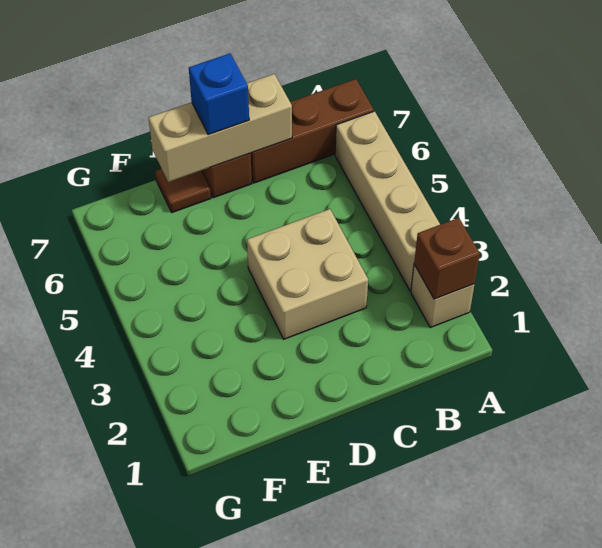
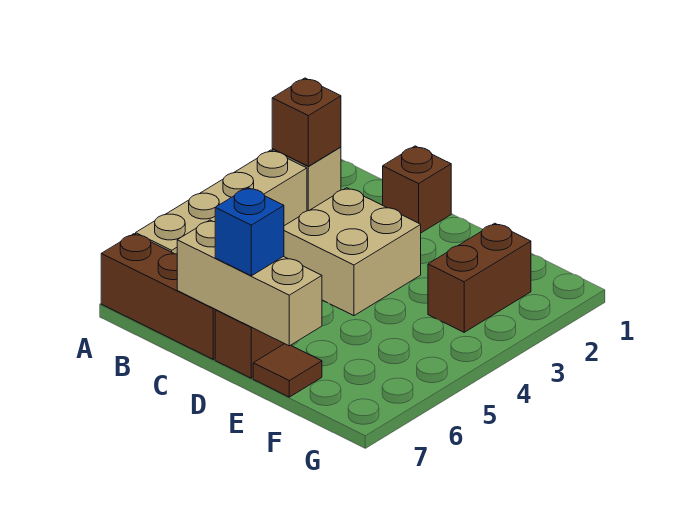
none -> brown brick C1 level 1
none -> brown brick F2:F3 level 1

